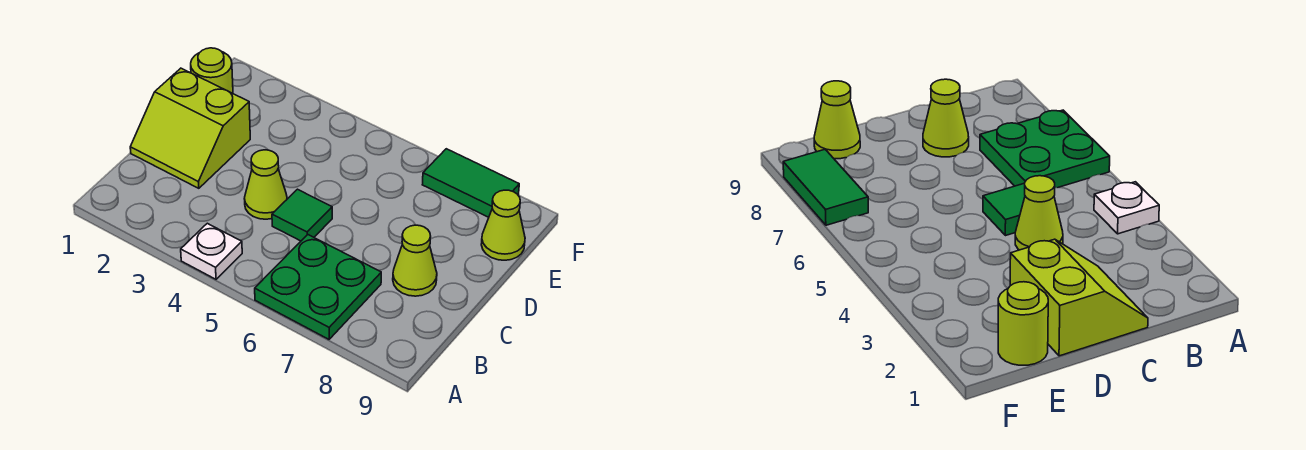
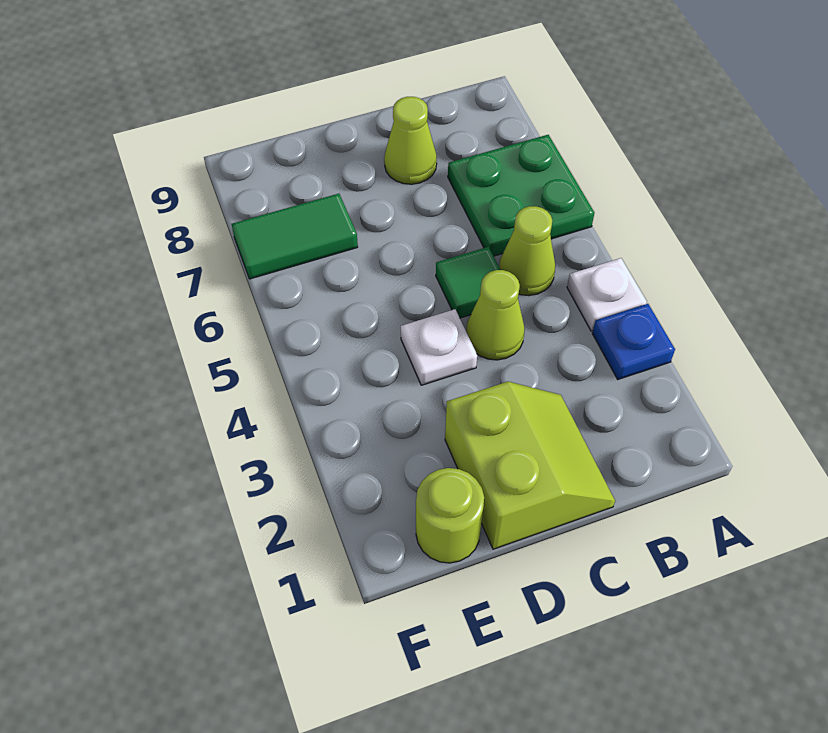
none -> blue plate A3 level 1
none -> white plate D4 level 1
lime cone E9 level 1 -> lime cone B5 level 1
green tile F7:F8 level 1 -> green tile E7:F7 level 1

